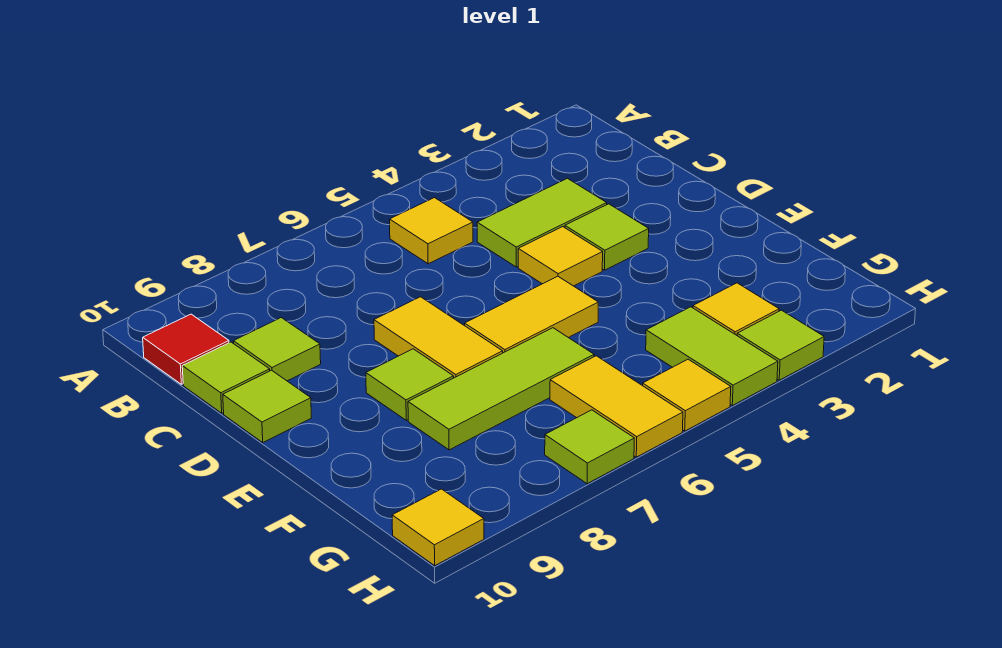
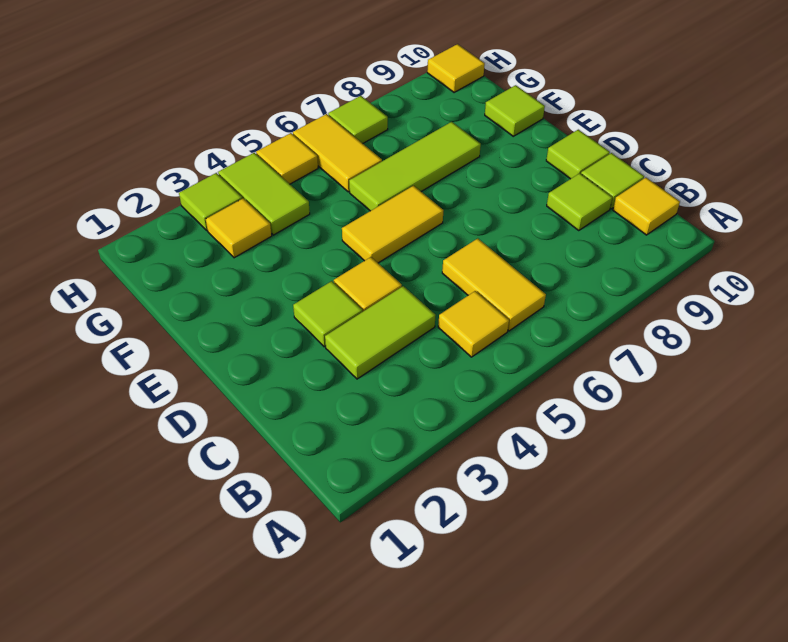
red tile B10 level 1 -> yellow tile B10 level 1
yellow tile D7:E7 level 1 -> yellow tile B6:C6 level 1
lime tile E8 level 1 -> lime tile F10 level 1

